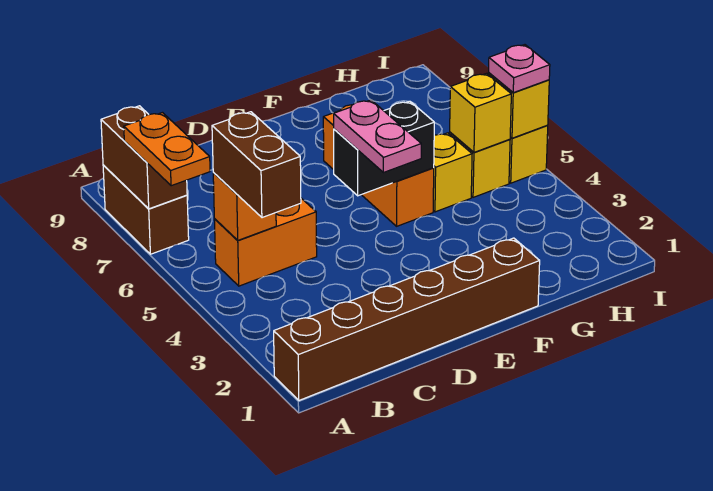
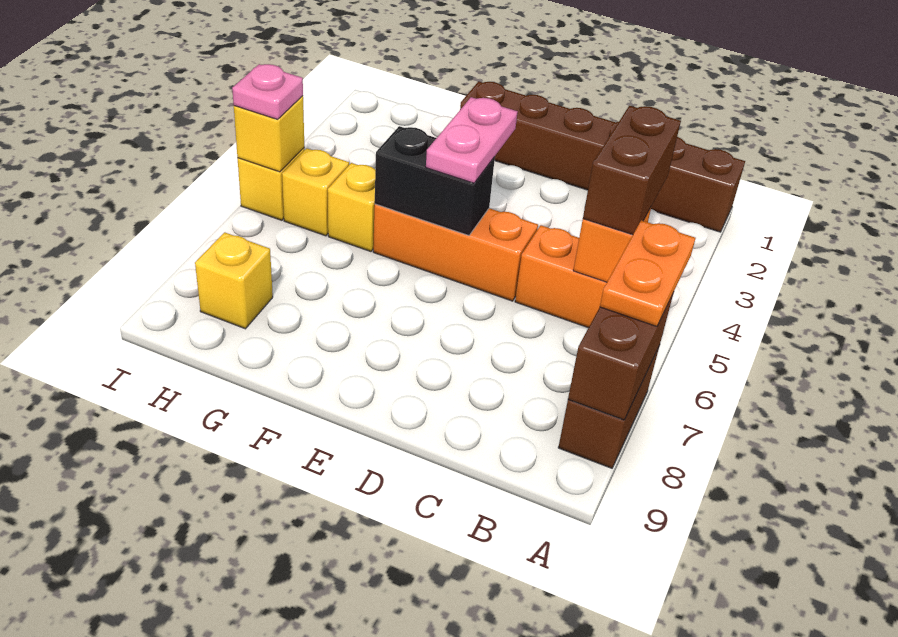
orange brick F5:F7 level 1 -> orange brick D5:F5 level 1
yellow brick H5 level 2 -> yellow brick H8 level 1

